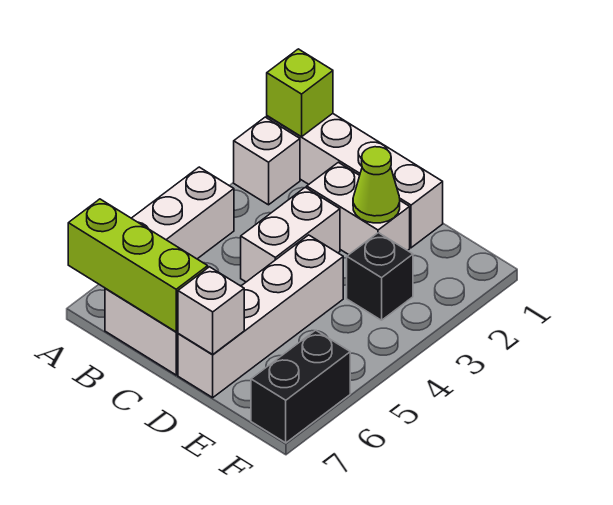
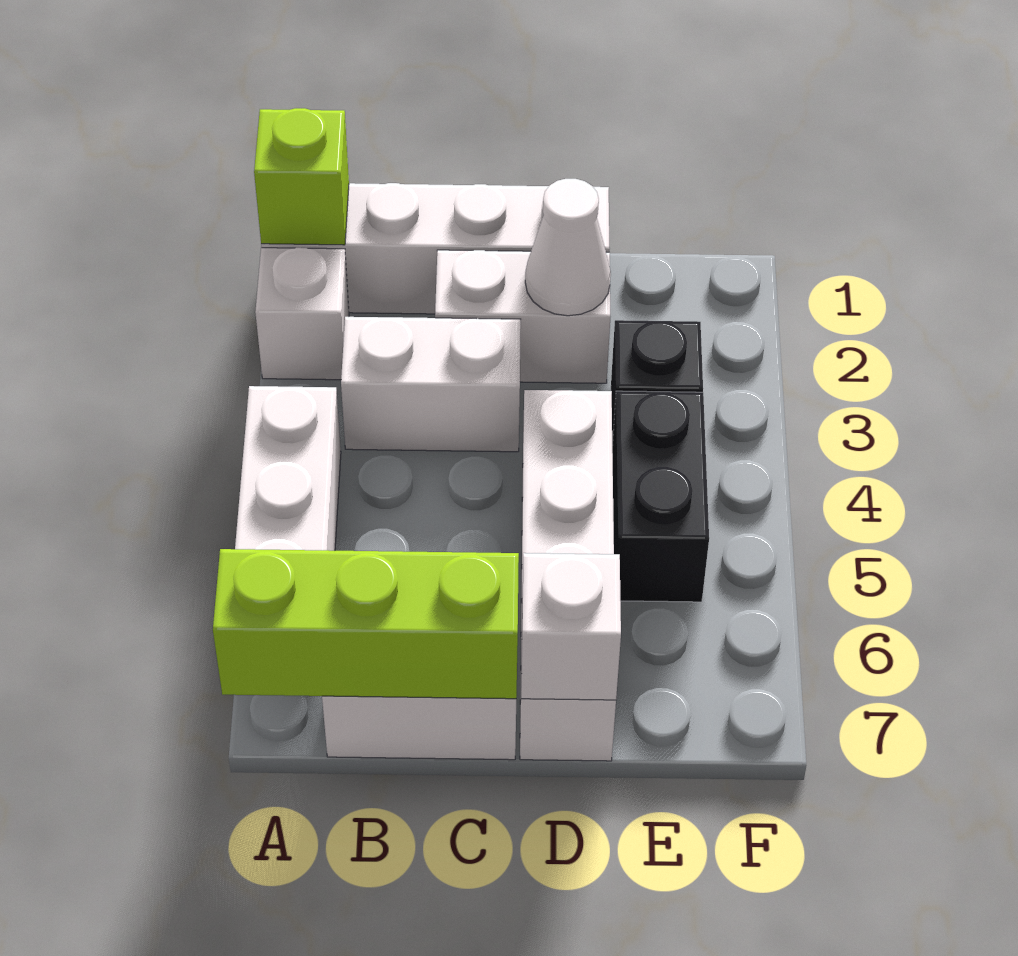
white brick C3:C4 level 1 -> white brick B3:C3 level 1
lime cone D2 level 2 -> white cone D2 level 2
black brick F6:F7 level 1 -> black brick E4:E5 level 1

